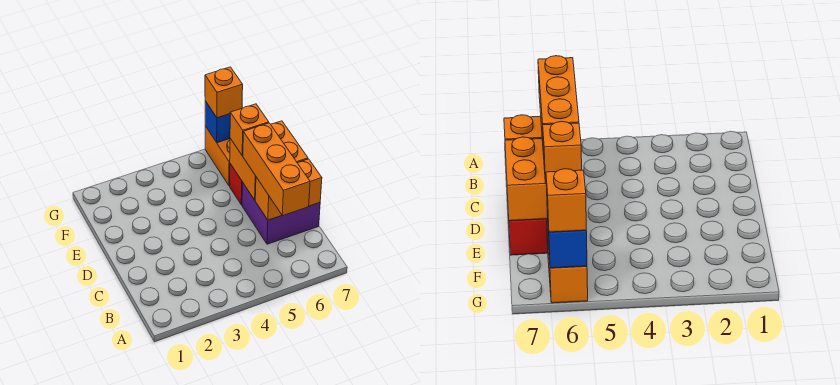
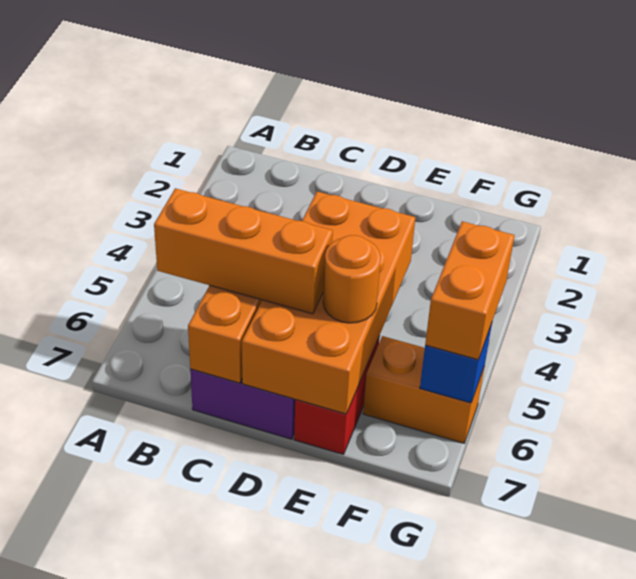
orange brick D6:E7 level 2 -> orange brick D4:E7 level 2
orange brick E6 level 3 -> orange round brick E6 level 3
orange brick G6 level 3 -> orange brick G5:G6 level 3

